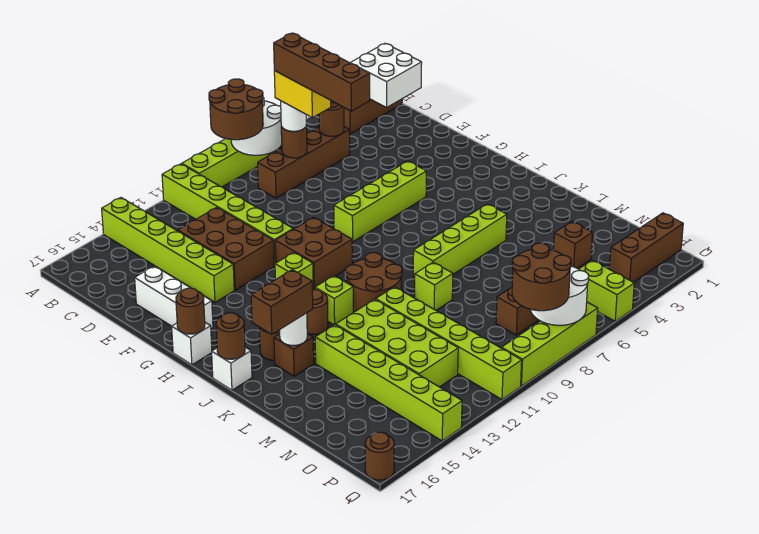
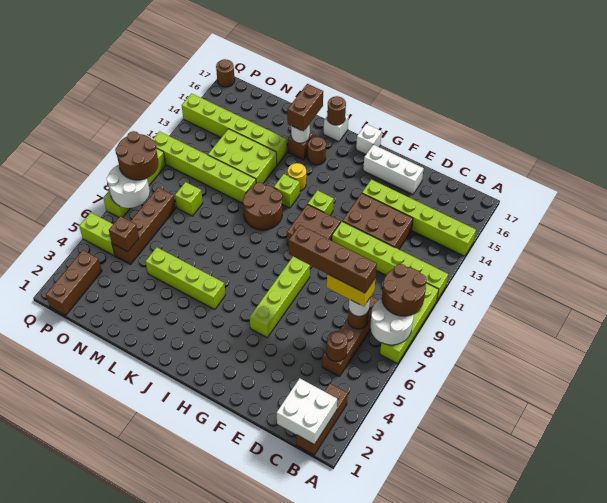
brown round brick H17 level 2 -> none
brown round brick J13 level 1 -> yellow round brick J13 level 1
lime brick K5:K8 level 1 -> lime brick J5:M5 level 1
lime brick L9 level 1 -> lime brick N9 level 1
lime brick L12:O13 level 1 -> lime brick L12:N13 level 1

